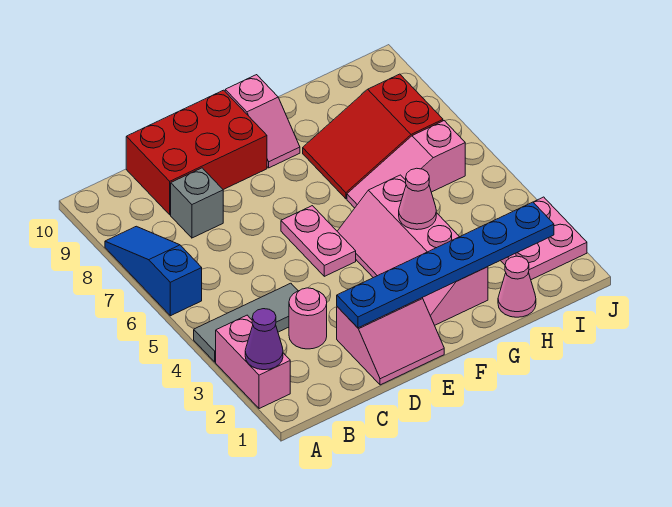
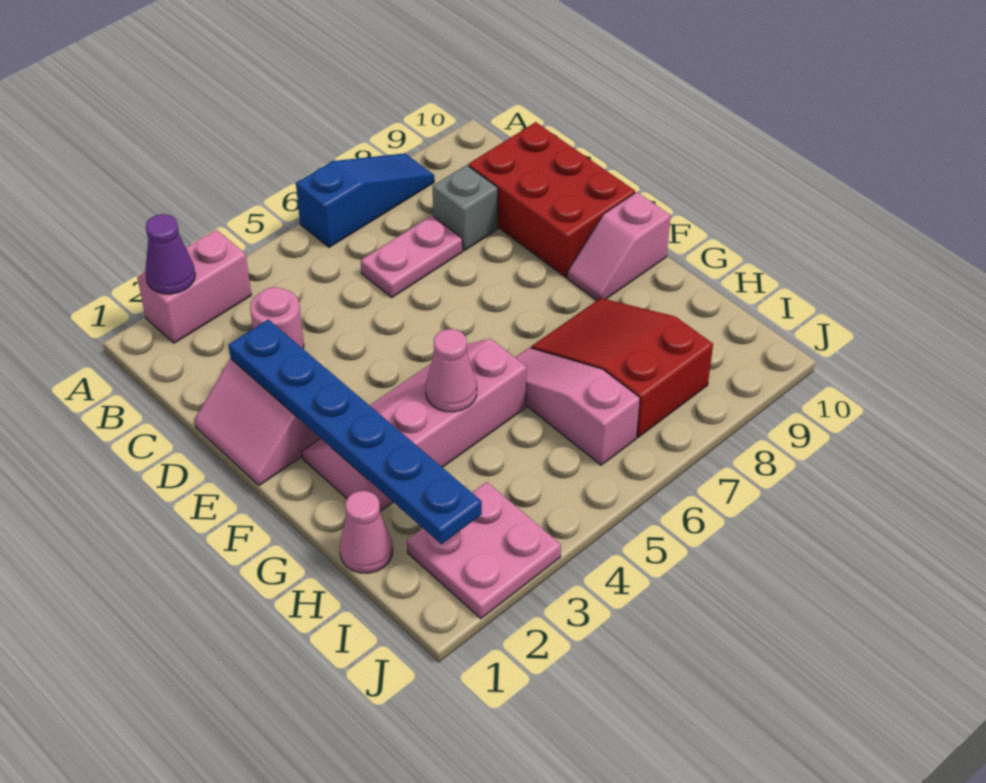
grey tile A4:C4 level 1 -> none
pink plate E5:E6 level 1 -> pink plate C6:C7 level 1

